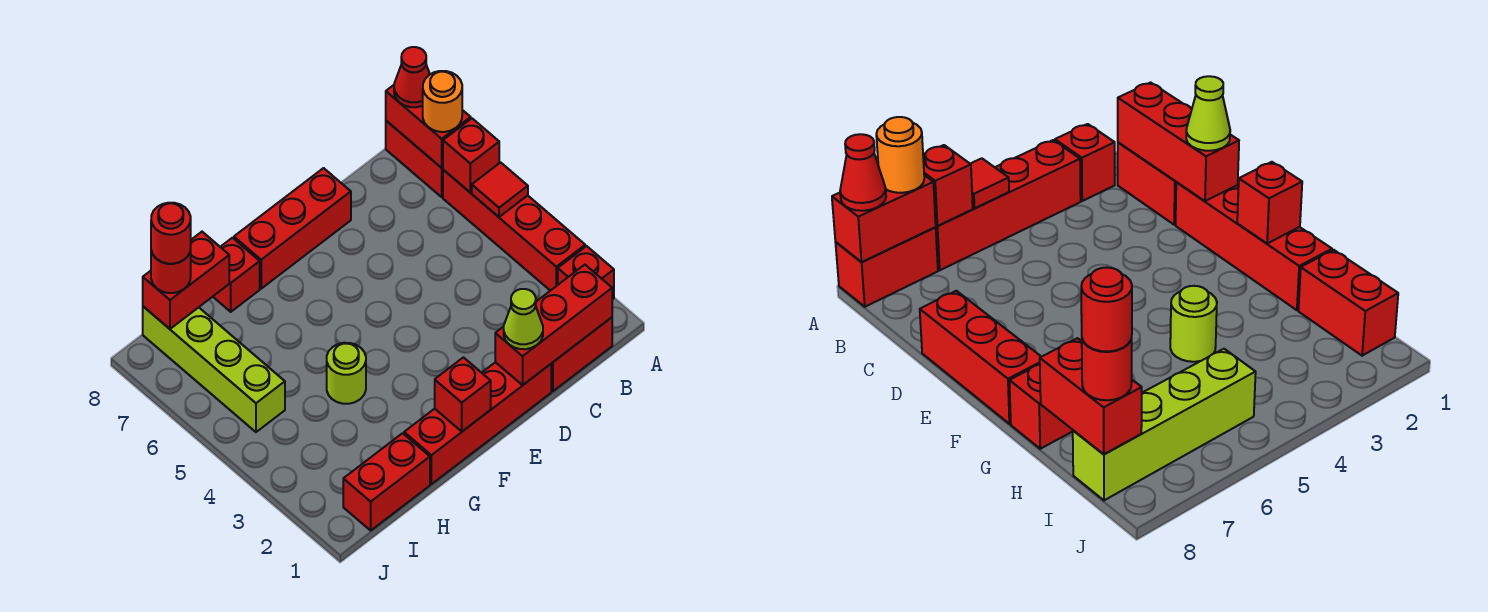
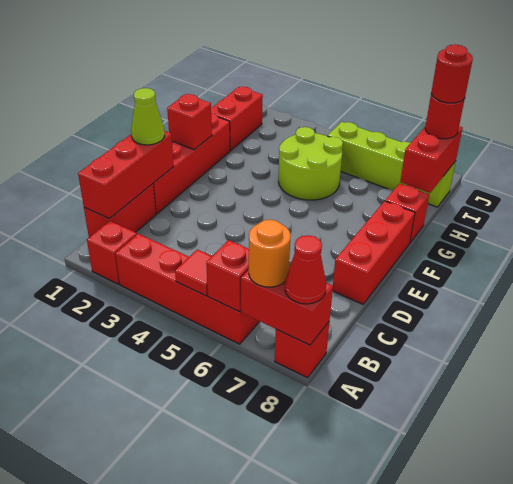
red brick A7:A8 level 1 -> red brick A8 level 1
lime round brick G4 level 1 -> lime round brick G4:H5 level 1

